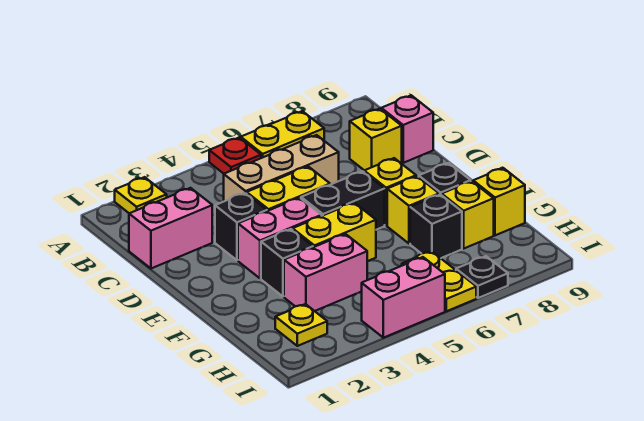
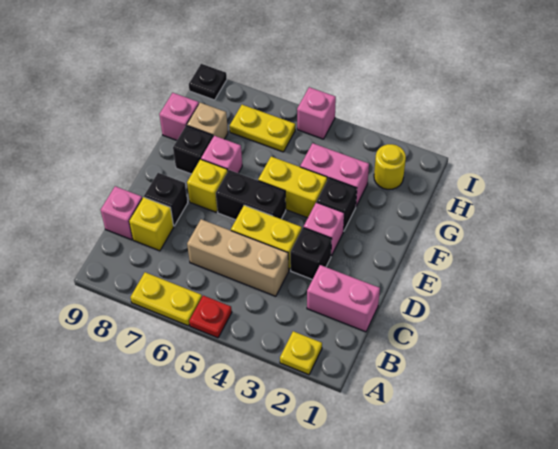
pink brick E3:E4 level 1 -> pink brick E3 level 1
yellow brick F7 level 1 -> pink brick F7 level 1
black brick G7 level 1 -> black brick D8 level 1
yellow brick G8 level 1 -> tan brick G8 level 1
yellow brick G9 level 1 -> pink brick G9 level 1
yellow plate H2 level 1 -> yellow round brick H2 level 1
yellow plate H6:I6 level 1 -> yellow plate H6:H7 level 1
pink brick I4:I5 level 1 -> pink brick I5 level 1
black plate I7 level 1 -> black plate I9 level 1

